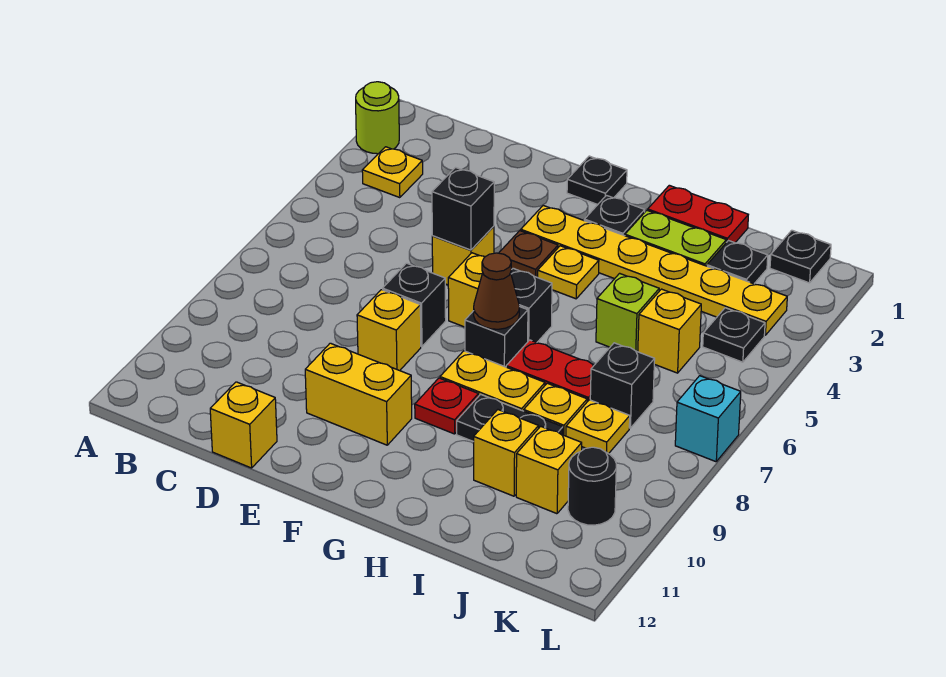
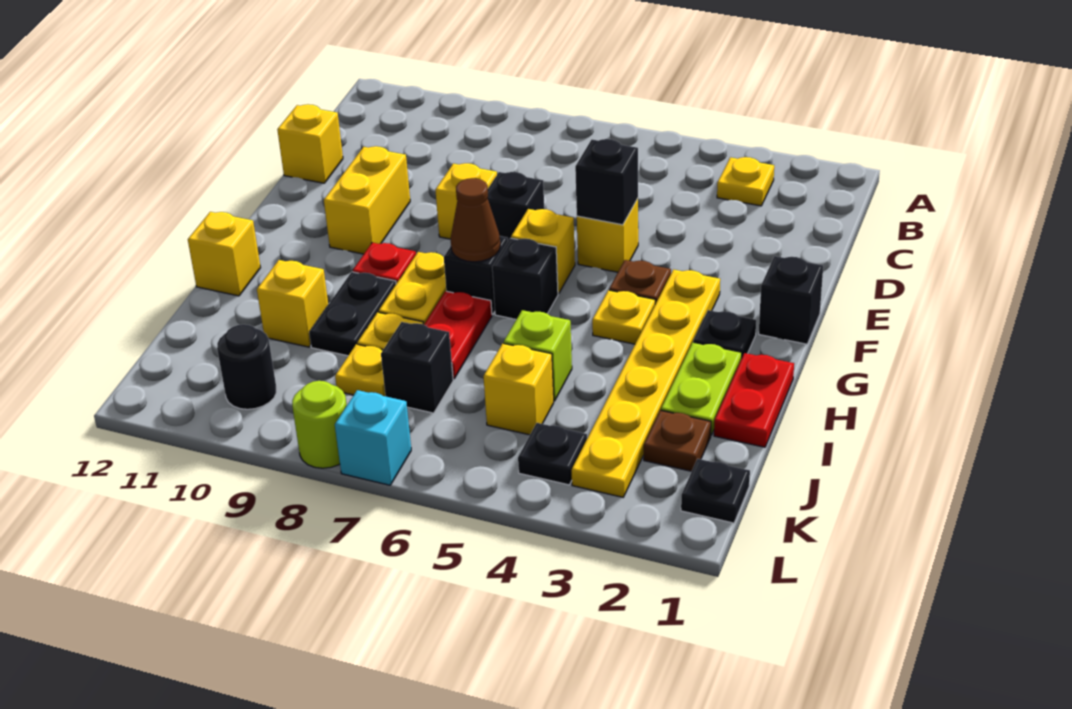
lime round brick A2 level 1 -> lime round brick L8 level 1
black plate F1 level 1 -> black brick F1 level 1
black plate J2 level 1 -> brown plate J2 level 1
yellow brick J10 level 1 -> yellow brick H12 level 1

